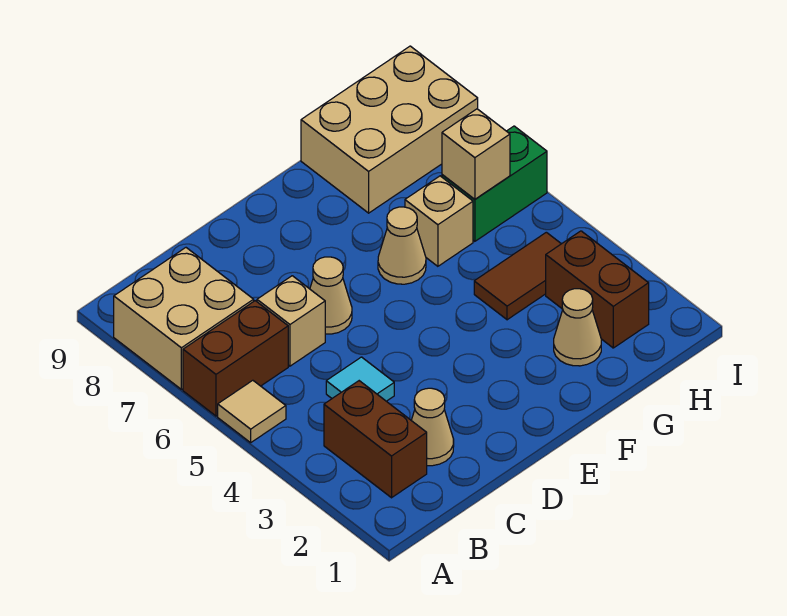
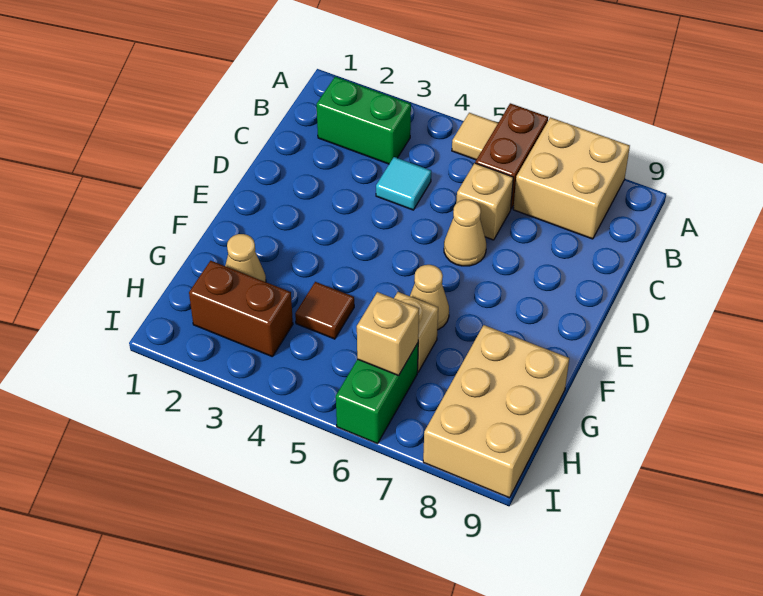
brown brick B2:B3 level 1 -> green brick B2:B3 level 1
tan cone C2 level 1 -> none
brown tile G4:H4 level 1 -> brown tile G4 level 1

